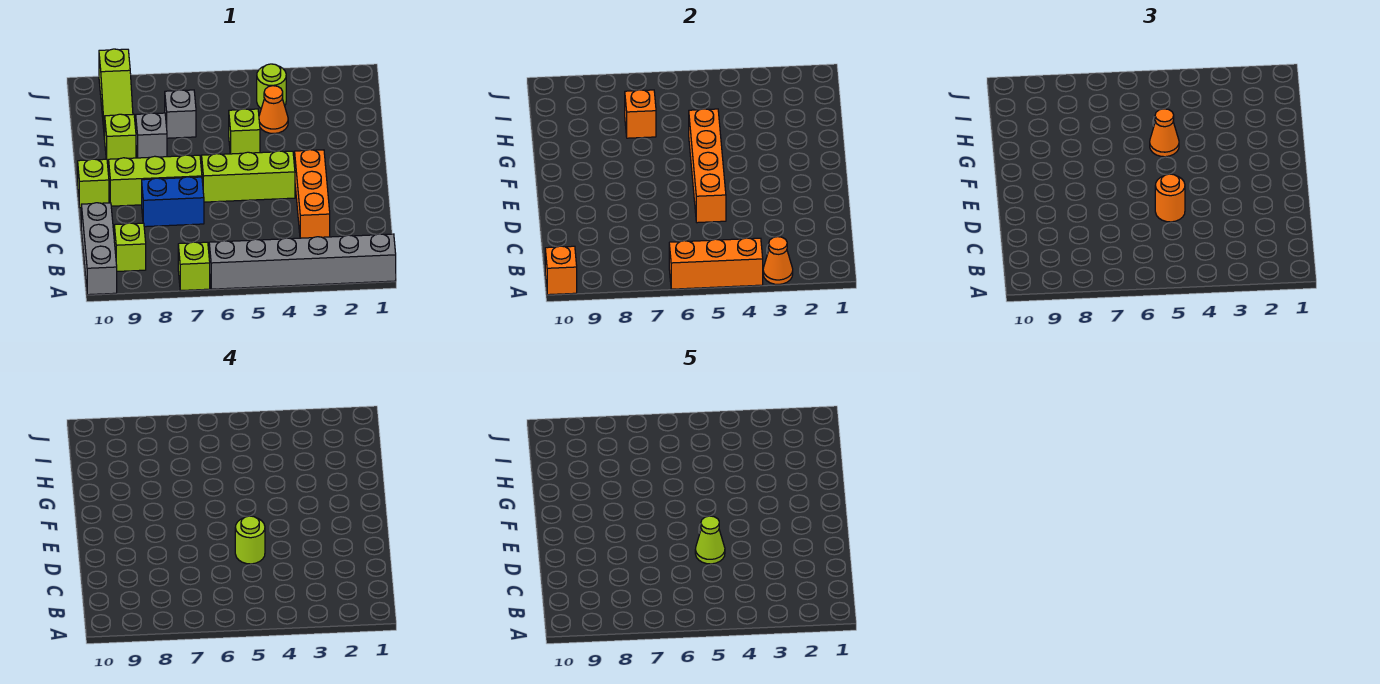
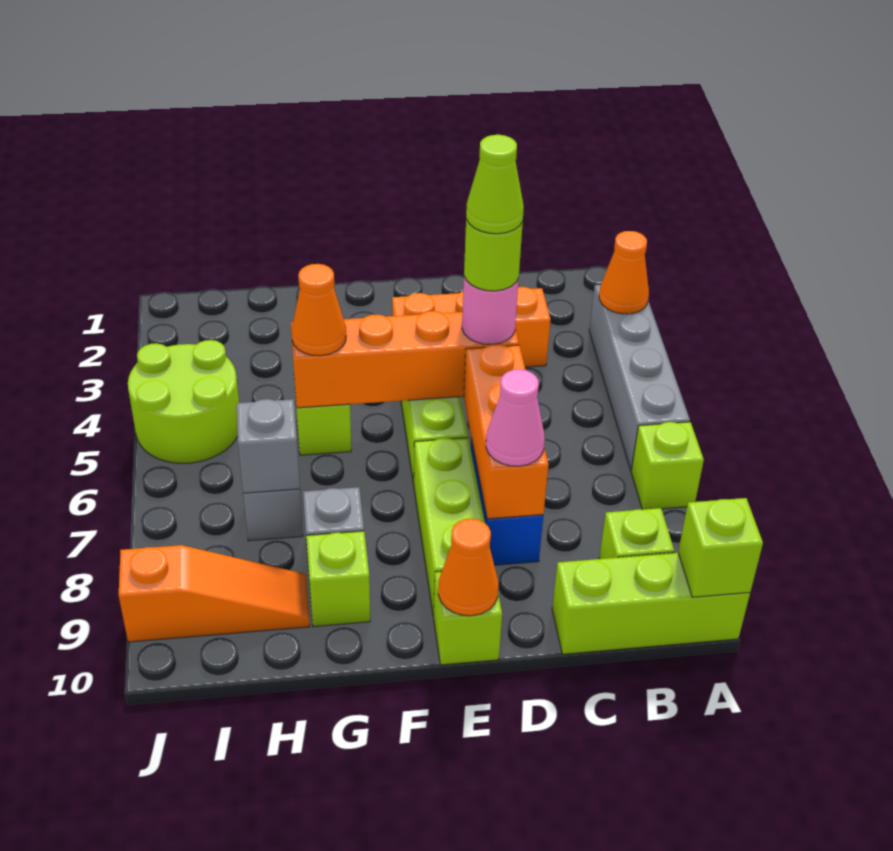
grey brick A1:A6 level 1 -> grey brick A3:A6 level 1
orange brick A4:A6 level 2 -> orange brick D6:D8 level 2
grey brick A10:C10 level 1 -> lime brick A10:C10 level 1
orange brick A10 level 2 -> lime brick A10 level 2
orange round brick D5 level 3 -> pink round brick D5 level 3
none -> pink cone D8 level 3
orange cone H4 level 1 -> orange cone E10 level 2
orange brick H7 level 2 -> grey brick H7 level 2
lime slope H9:J9 level 1 top J -> orange slope H9:J9 level 1 top J
lime round brick I4 level 1 -> lime round brick I4:J5 level 1

